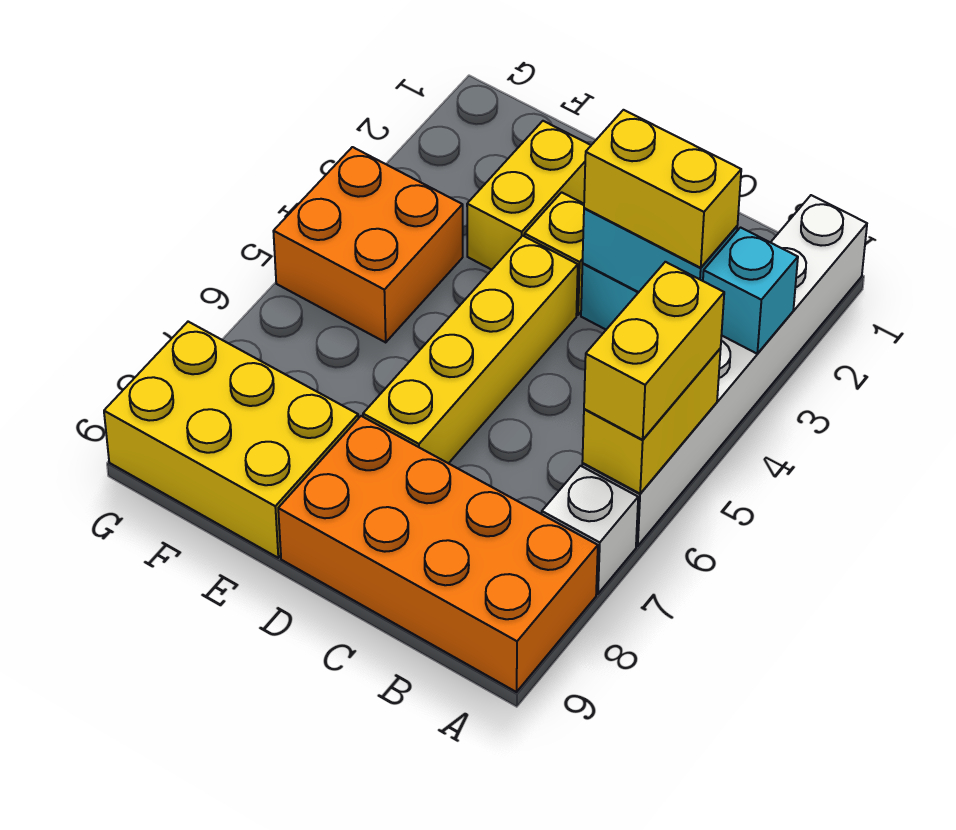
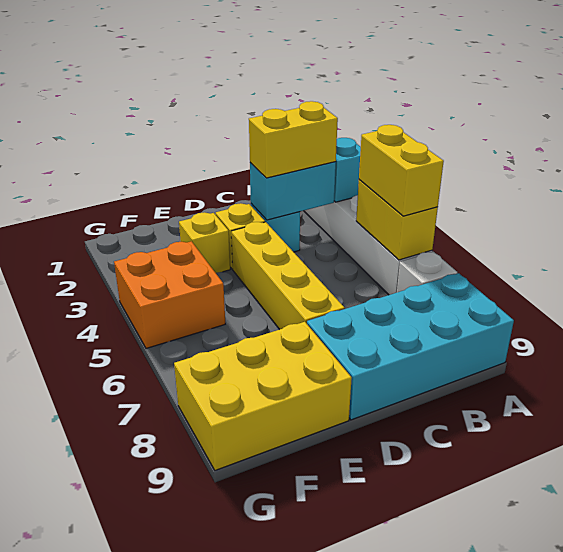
orange brick A8:D9 level 1 -> cyan brick A8:D9 level 1
yellow brick E2:E3 level 1 -> yellow brick E3 level 1

